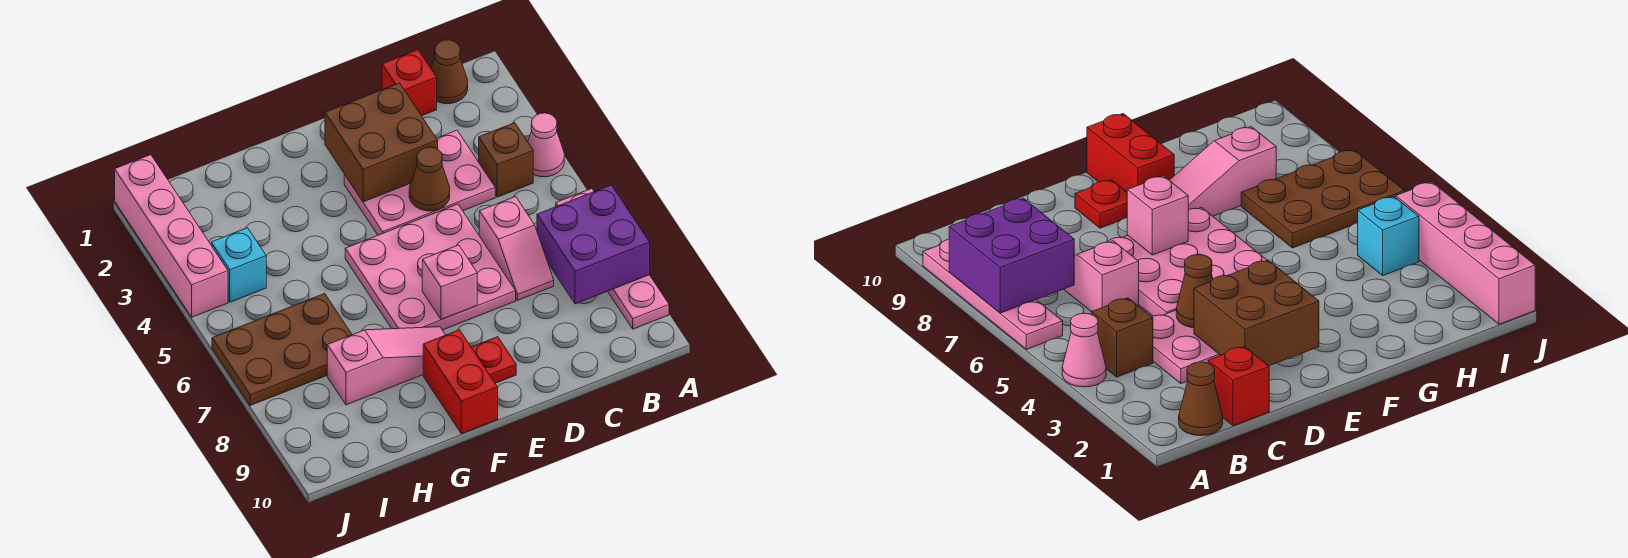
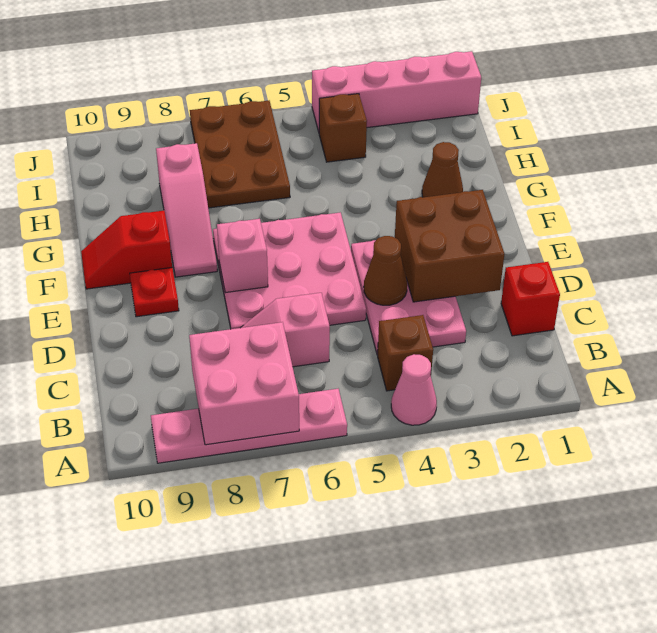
purple brick A7:B8 level 2 -> pink brick A7:B8 level 2
brown cone B1 level 1 -> brown cone G2 level 1
red brick F9:F10 level 1 -> red slope F9:F10 level 1 top 9
cyan brick I4 level 1 -> brown brick I4 level 1

